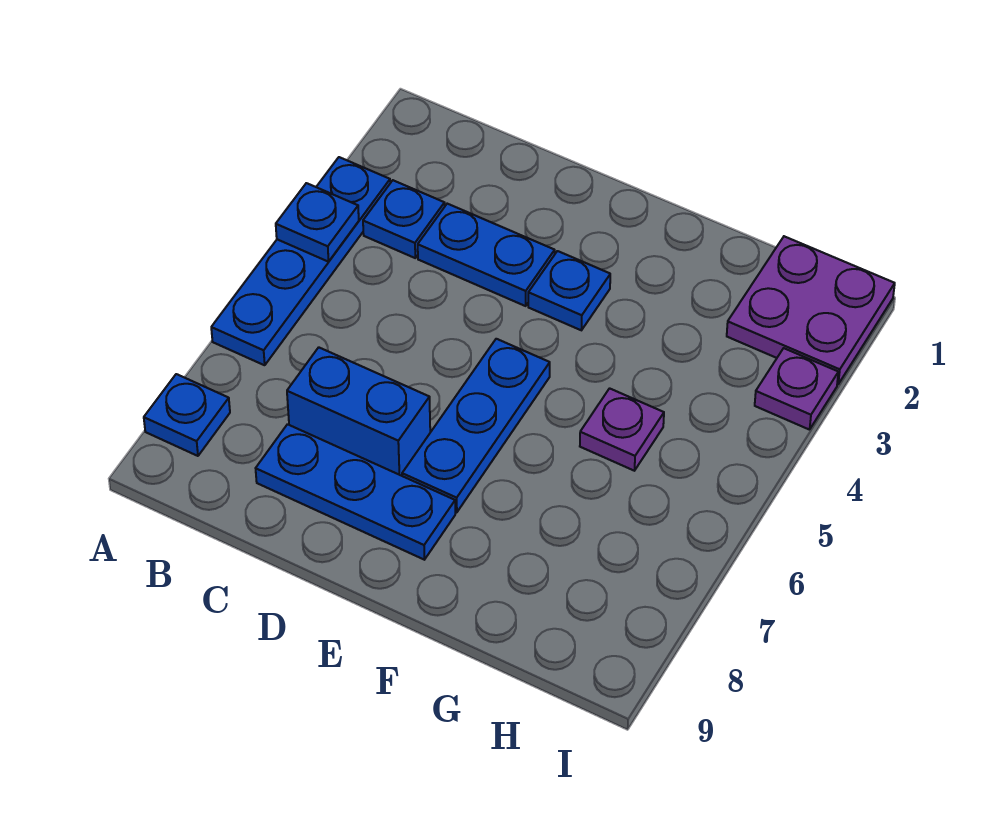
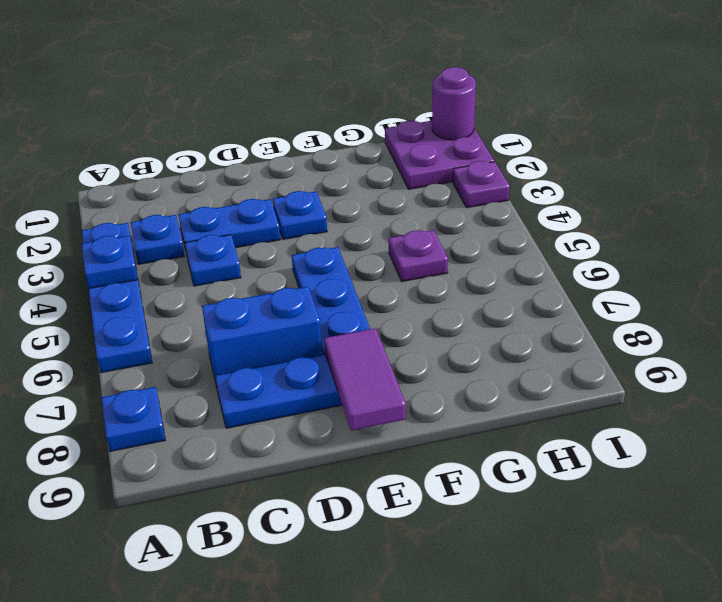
none -> blue plate C4 level 1
none -> purple tile E8:E9 level 2
none -> purple round brick I1 level 2

